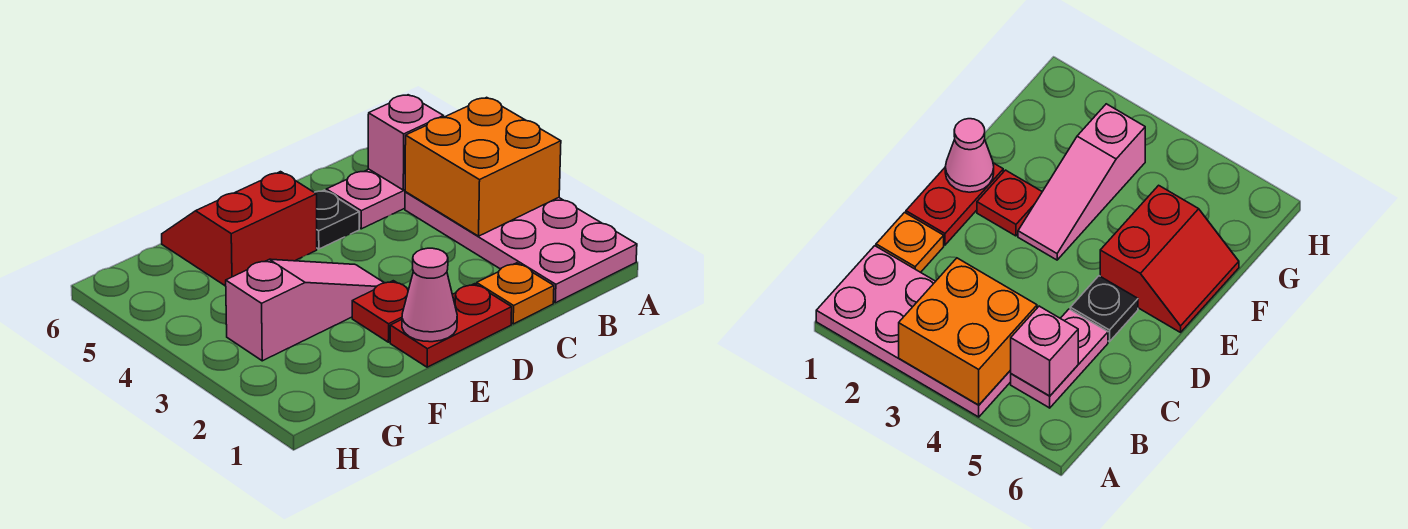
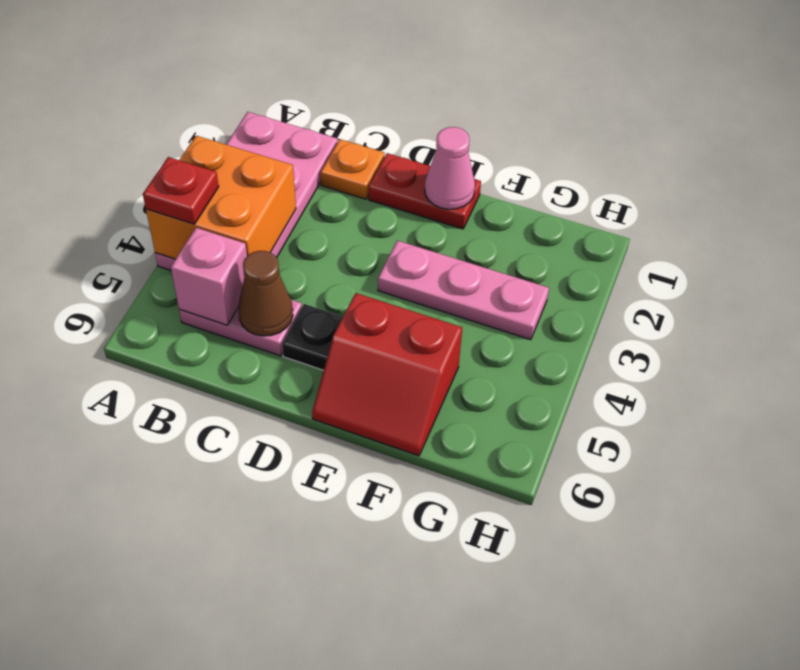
none -> brown cone C5 level 2
red plate E2 level 1 -> red plate A4 level 3
pink slope E3:G3 level 1 top G -> pink plate E3:G3 level 1

